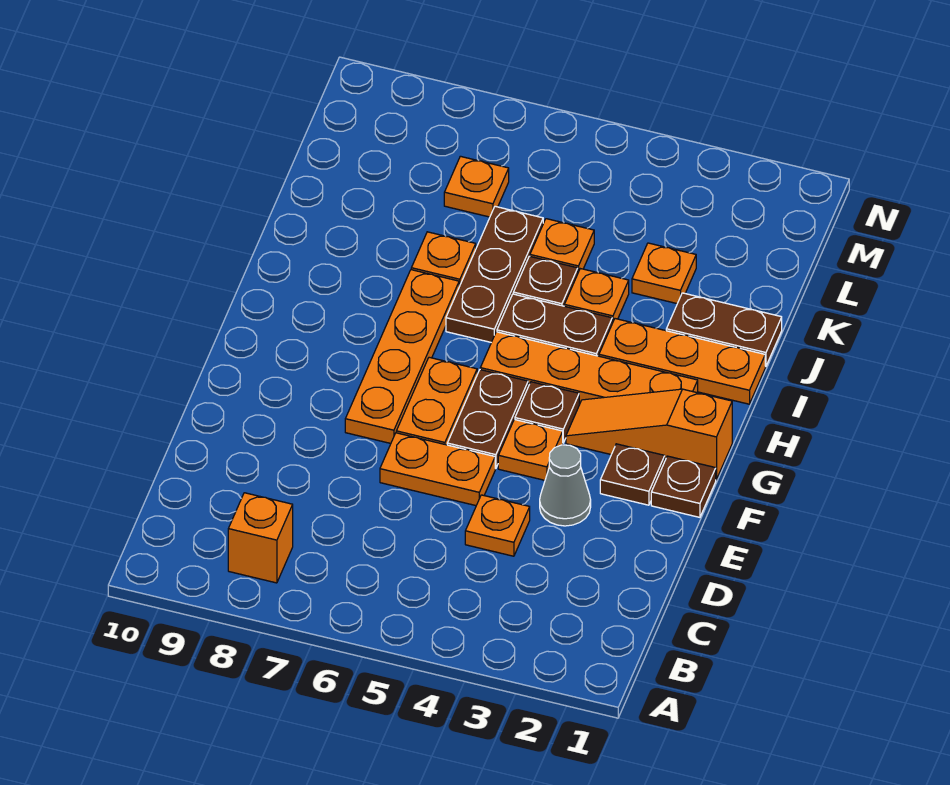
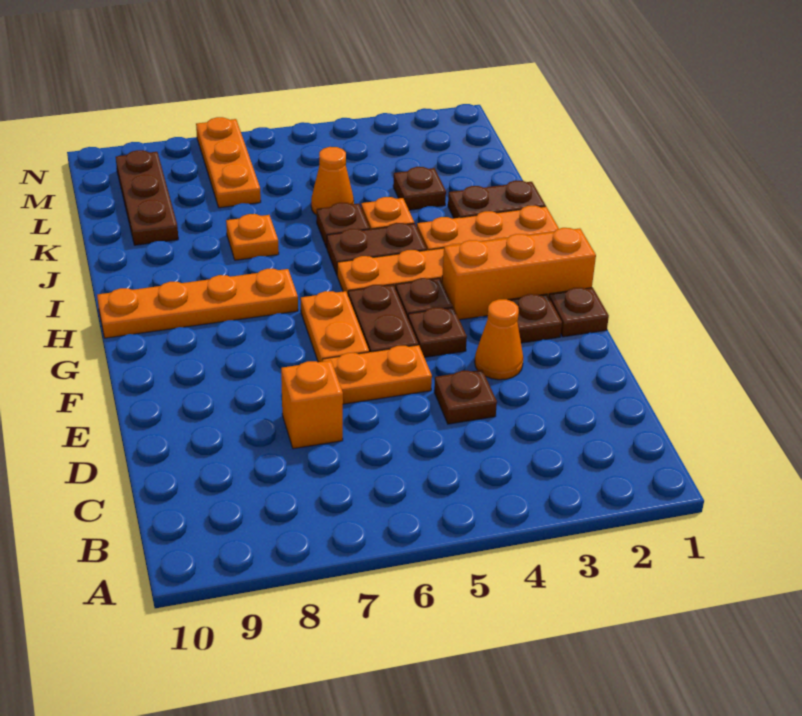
orange brick B8 level 1 -> orange brick D7 level 1
orange plate D4 level 1 -> brown plate D4 level 1
grey cone E3 level 1 -> orange cone E3 level 1
orange plate F4 level 1 -> brown plate F4 level 1
orange plate F7:I7 level 1 -> orange plate H7:H10 level 1
orange slope G1:G3 level 1 top 1 -> orange brick G1:G3 level 1
brown plate I6:K6 level 1 -> brown plate K9:M9 level 1
orange plate K3 level 1 -> brown plate K3 level 1
orange plate K5 level 1 -> orange cone K5 level 1
orange plate L7 level 1 -> orange plate L7:N7 level 1

